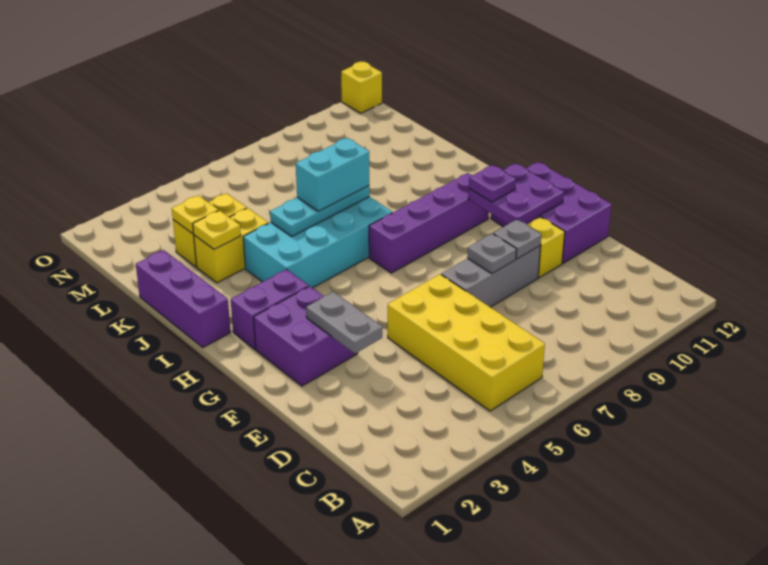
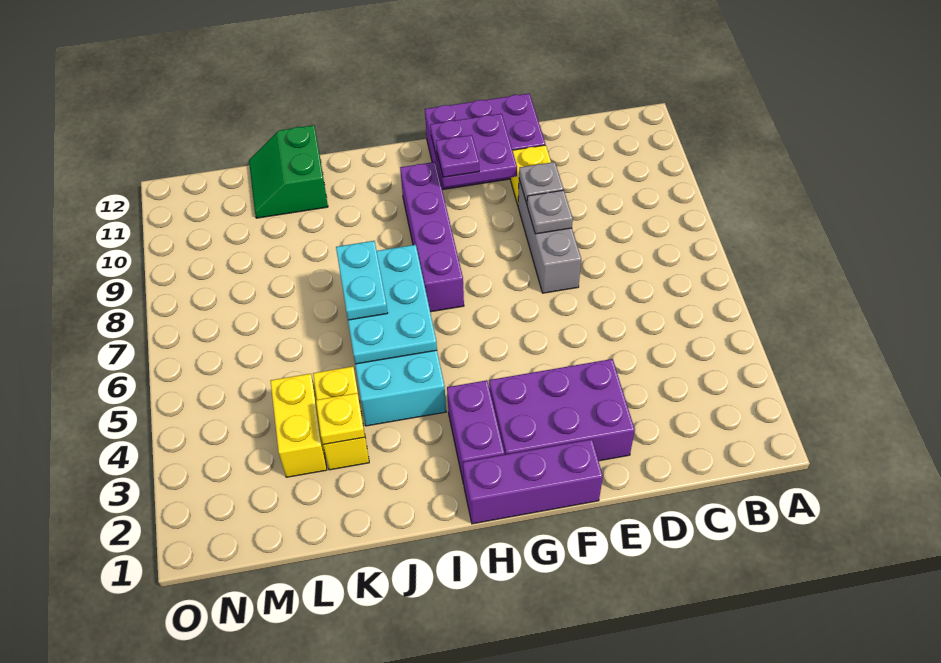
yellow brick B5:E6 level 1 -> none
grey plate E3:F3 level 2 -> none
purple brick F2:G3 level 1 -> purple brick E2:G3 level 1
purple brick I1:K1 level 1 -> purple brick F1:H1 level 1
cyan plate J5:J7 level 2 -> cyan plate I5:J7 level 2
cyan brick J6:J7 level 3 -> cyan plate J6:J7 level 3
none -> green slope K11:L12 level 1 top K
yellow plate L3 level 2 -> none
yellow brick O12 level 1 -> none

